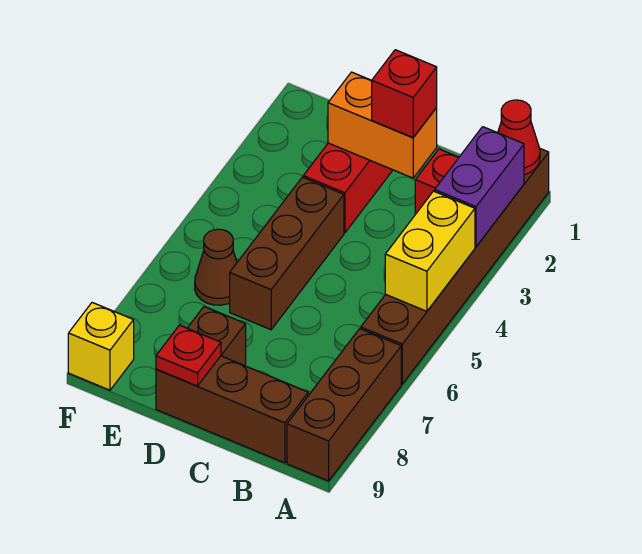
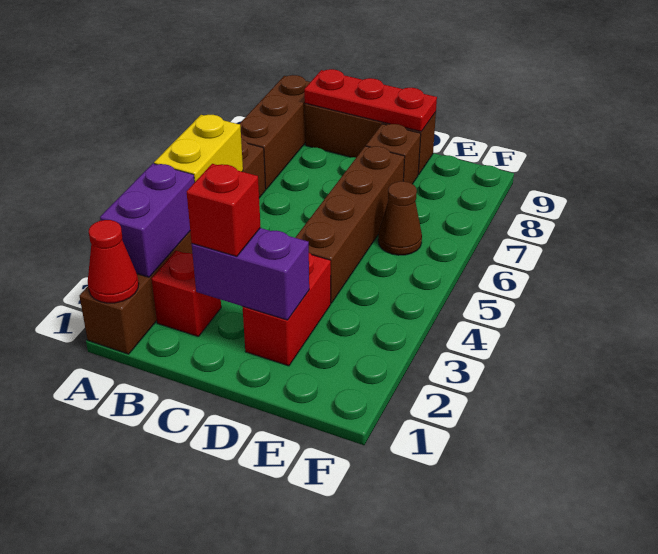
orange brick C2:D2 level 2 -> purple brick C2:D2 level 2
brown brick D4:D6 level 1 -> brown brick D4:D7 level 1
red plate D9 level 2 -> red plate B9:D9 level 2
yellow brick F9 level 1 -> none

